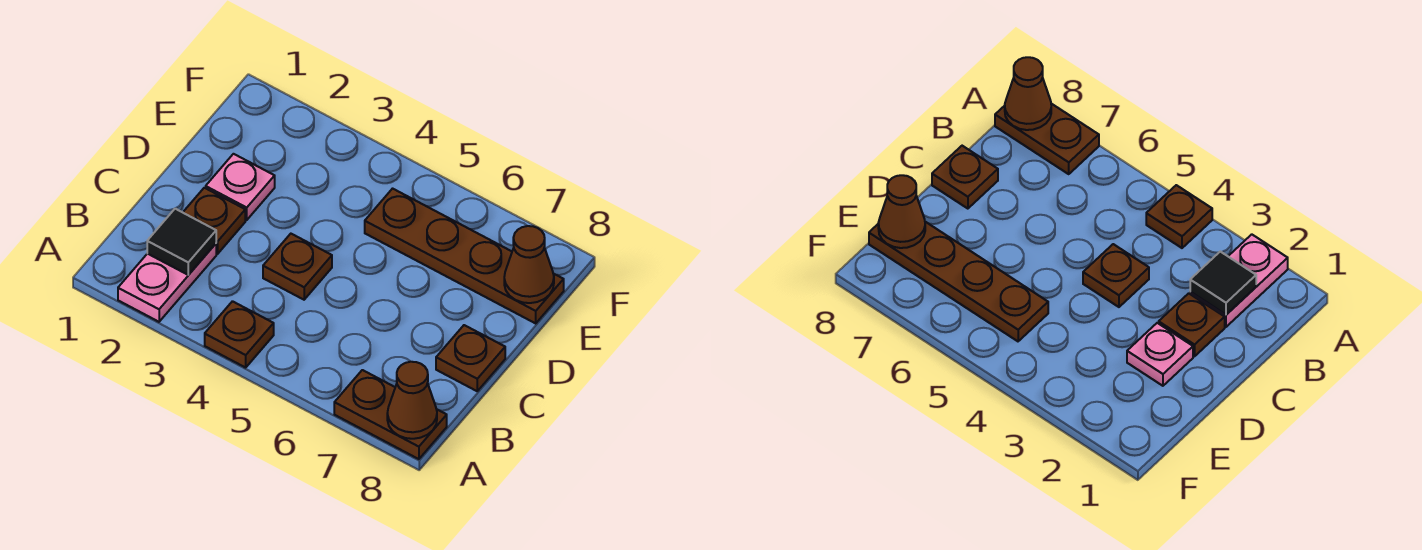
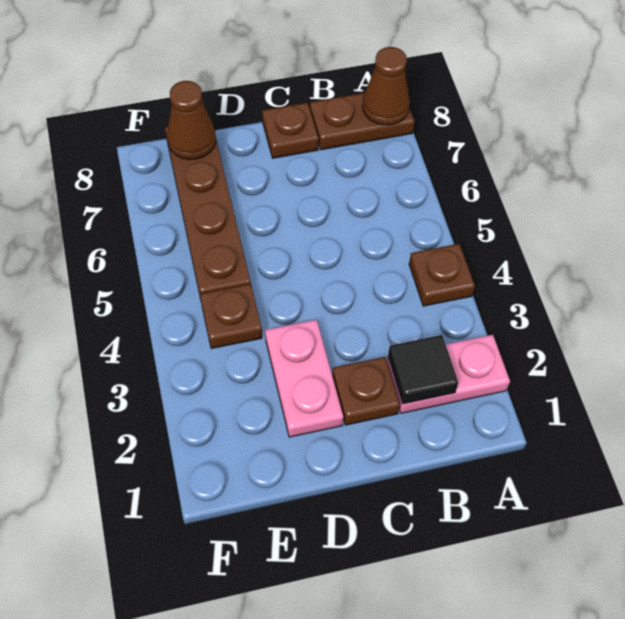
brown plate A7:A8 level 1 -> brown plate A8:B8 level 1
brown plate C4 level 1 -> brown plate E4 level 1
pink plate D2 level 1 -> pink plate D2:D3 level 1

